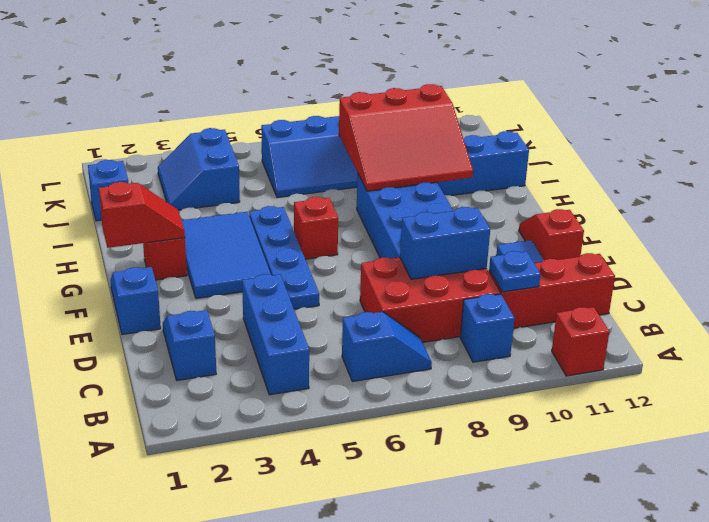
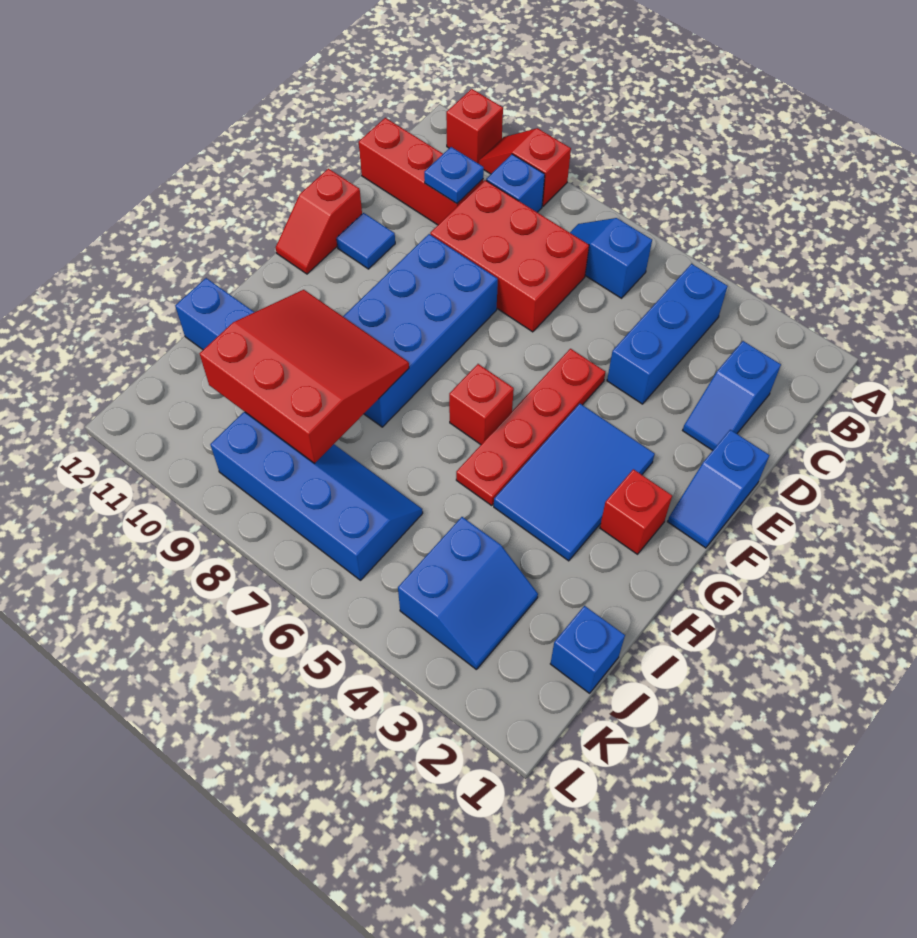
blue brick D8:D9 level 2 -> none
blue plate E5:H5 level 1 -> red plate E5:H5 level 1
red slope G1:G2 level 2 top 1 -> red slope A9:A10 level 1 top 9

